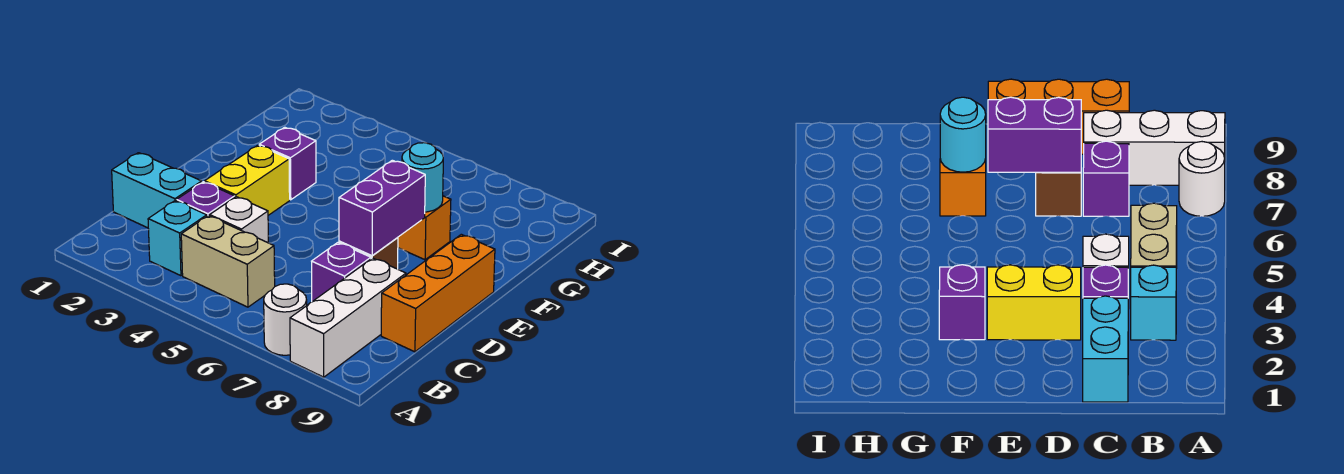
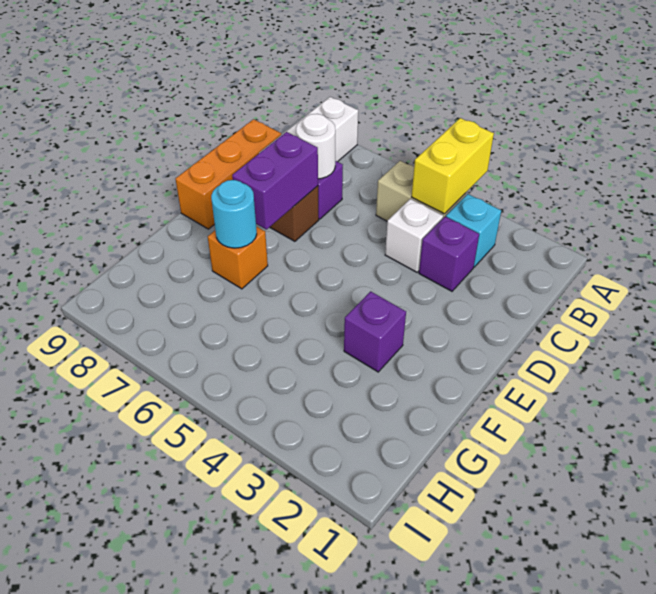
white round brick A7 level 1 -> white round brick C7 level 2
cyan brick C1:C2 level 1 -> none
yellow brick D3:E3 level 1 -> yellow brick A4:B4 level 2

